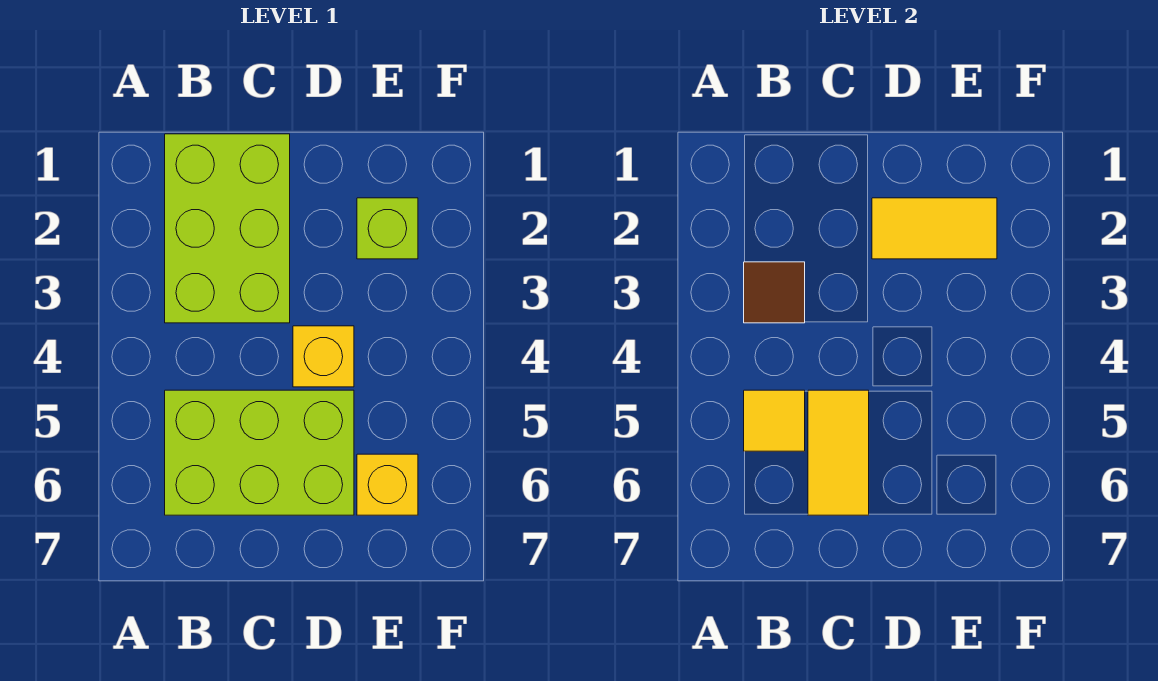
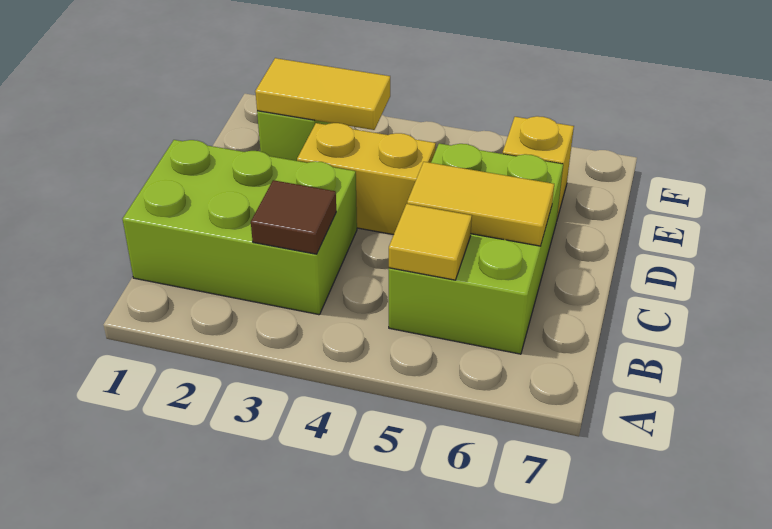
yellow tile D2:E2 level 2 -> yellow tile E2:E3 level 2
yellow brick D4 level 1 -> yellow brick D3:D4 level 1

